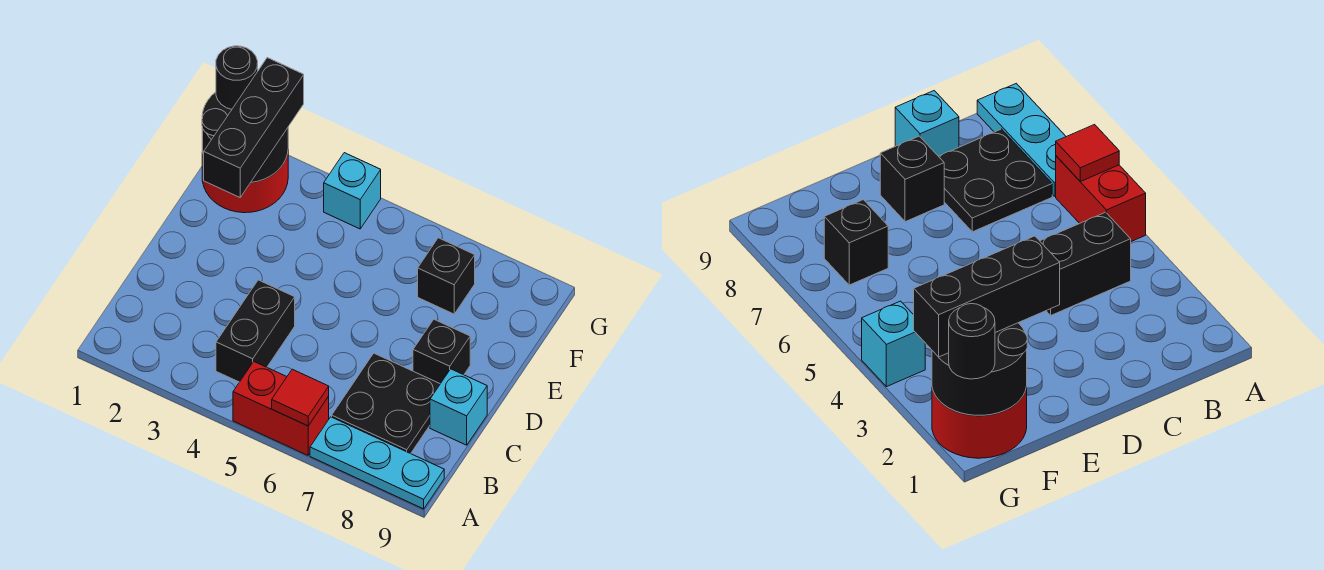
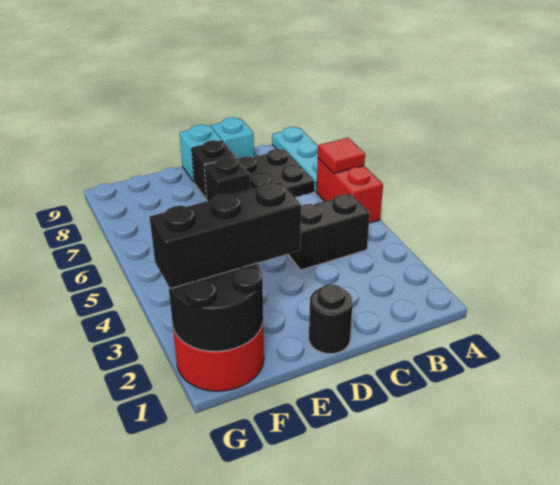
black brick F7 level 1 -> black brick D7 level 1
black round brick G1 level 3 -> black round brick D1 level 1
cyan brick G4 level 1 -> cyan brick D9 level 1

